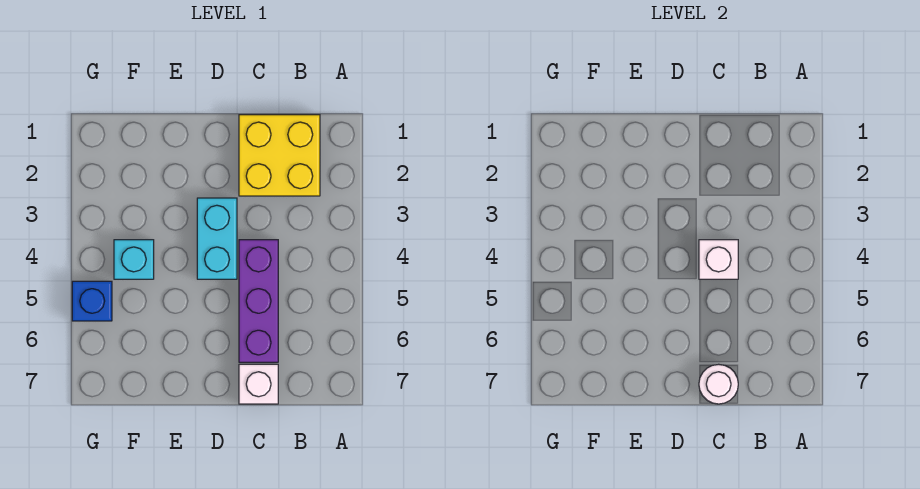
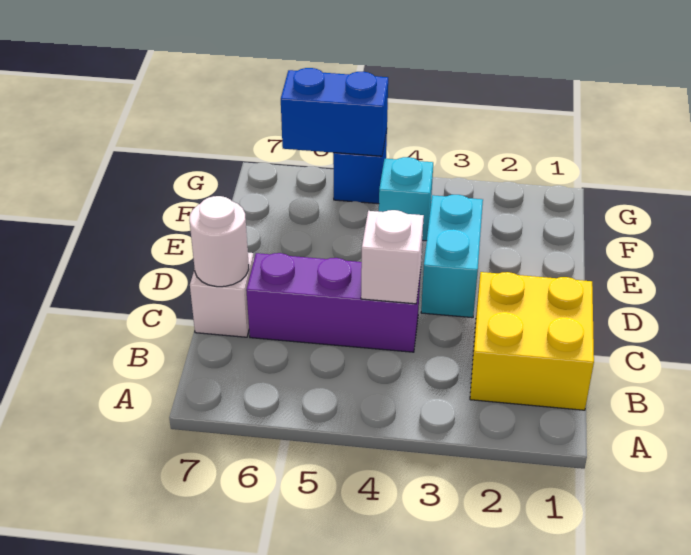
cyan brick D3:D4 level 1 -> cyan brick D3:E3 level 1
none -> blue brick G5:G6 level 2

